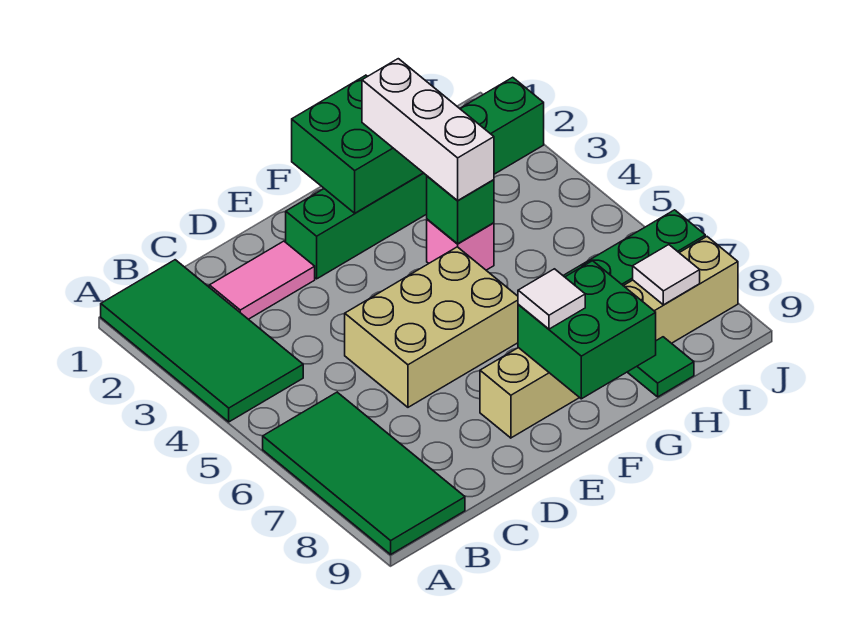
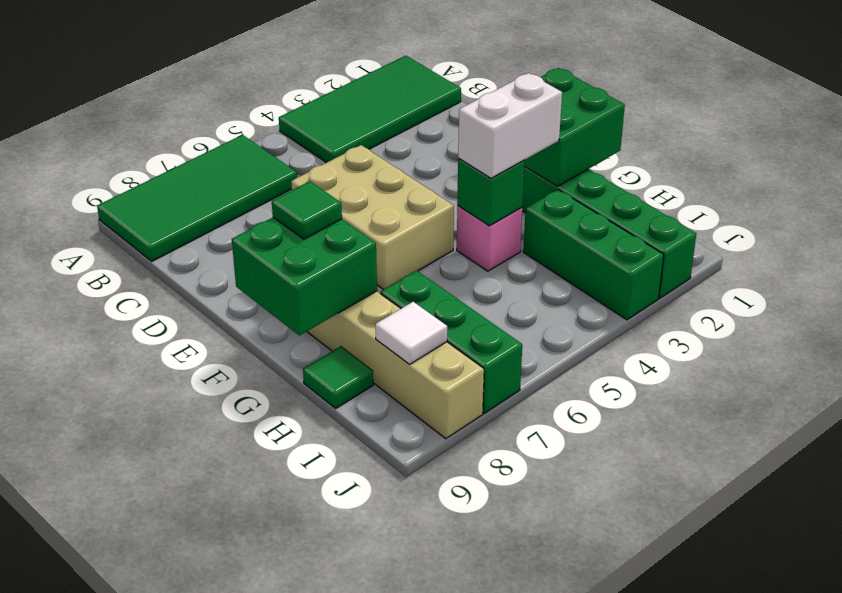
pink tile C2:D2 level 1 -> none
white tile F8 level 3 -> green tile F8 level 3
white brick G2:G4 level 3 -> white brick G3:G4 level 3
none -> green brick H3:J3 level 1

